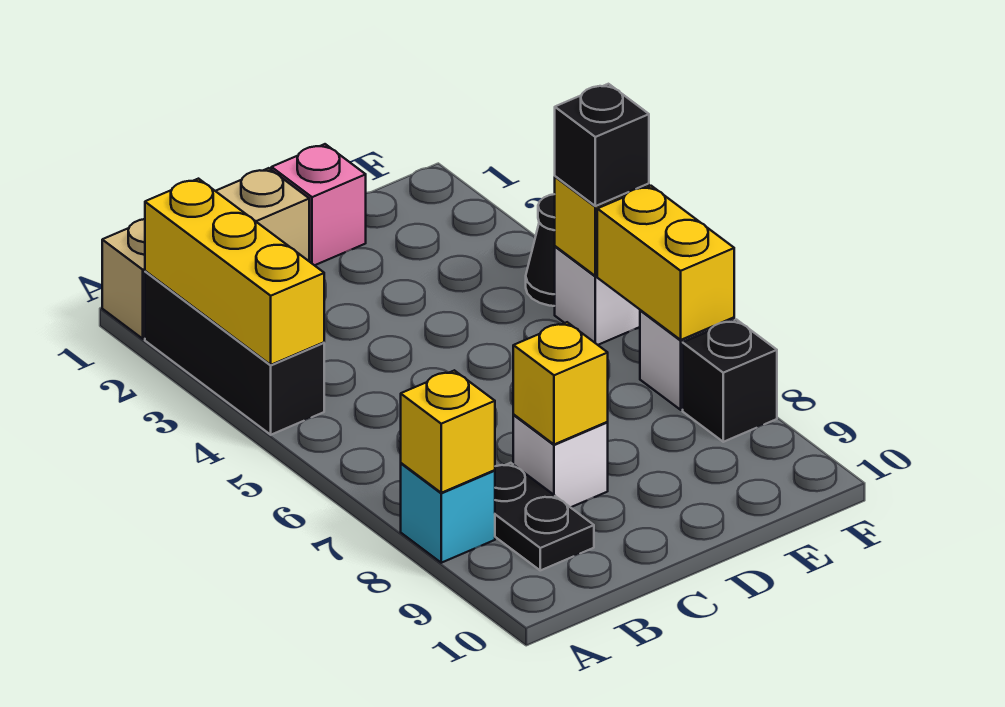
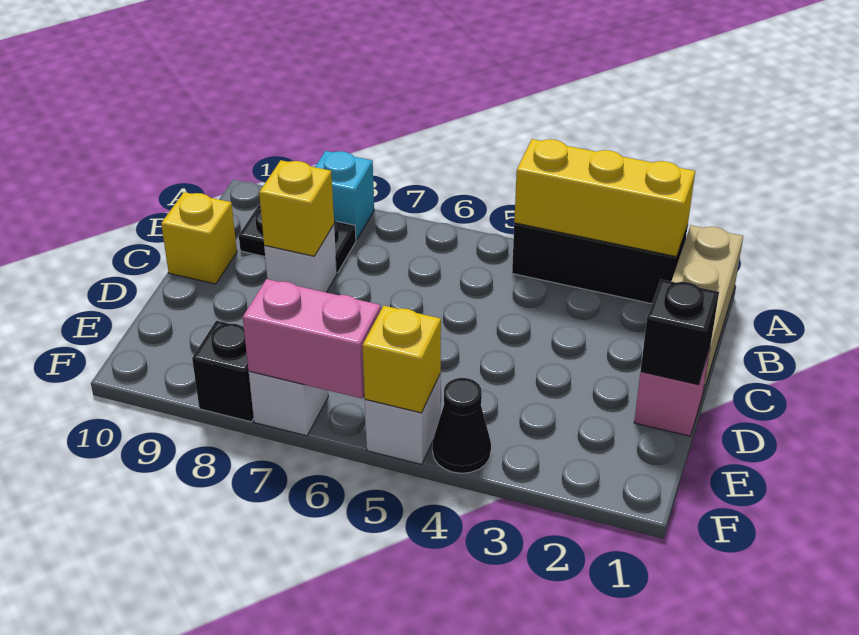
yellow brick A8 level 2 -> yellow brick C10 level 1
black brick F5 level 3 -> black brick D1 level 2
yellow brick F6:F7 level 2 -> pink brick F6:F7 level 2

